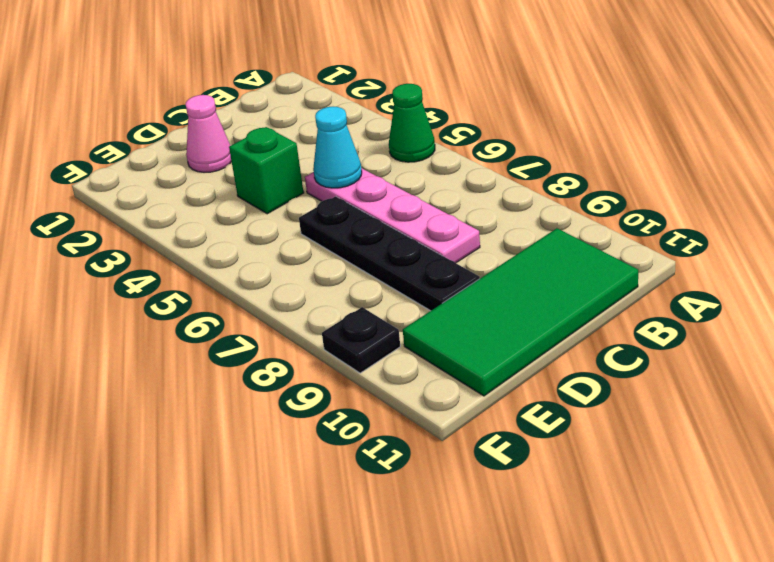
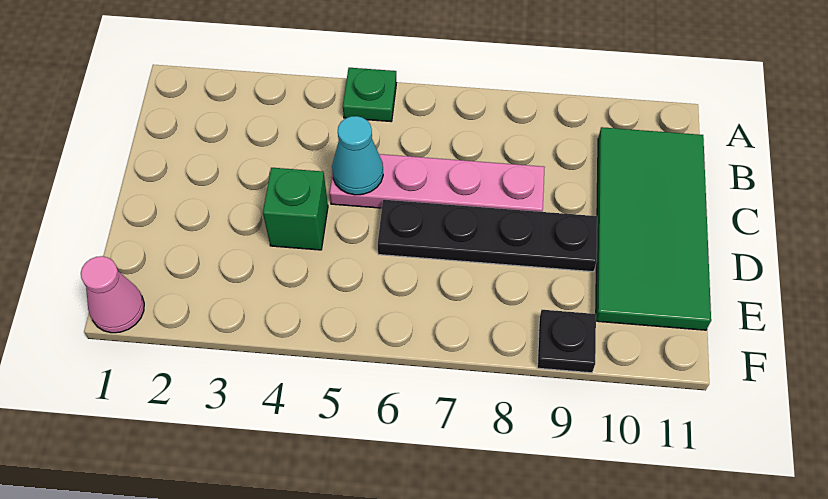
green cone A5 level 1 -> green plate A5 level 1
pink cone D2 level 1 -> pink cone F1 level 1

